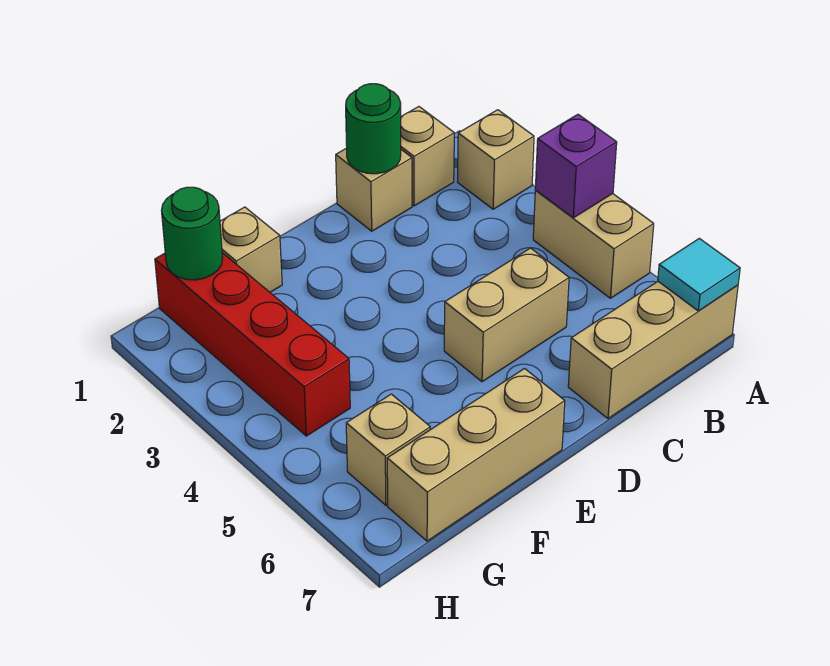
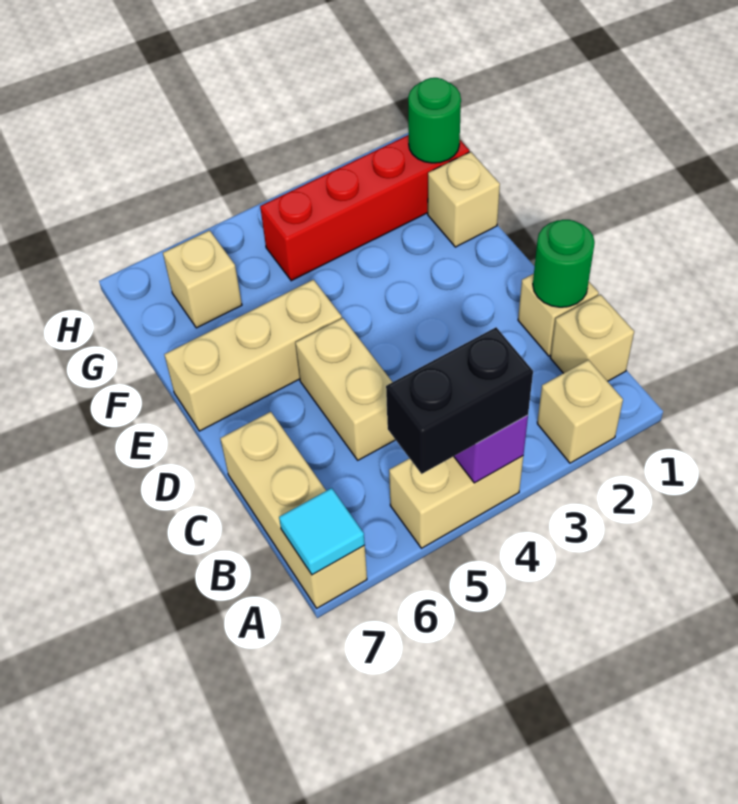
none -> black brick A4:A5 level 3
tan brick E7:G7 level 1 -> tan brick E5:E7 level 1

